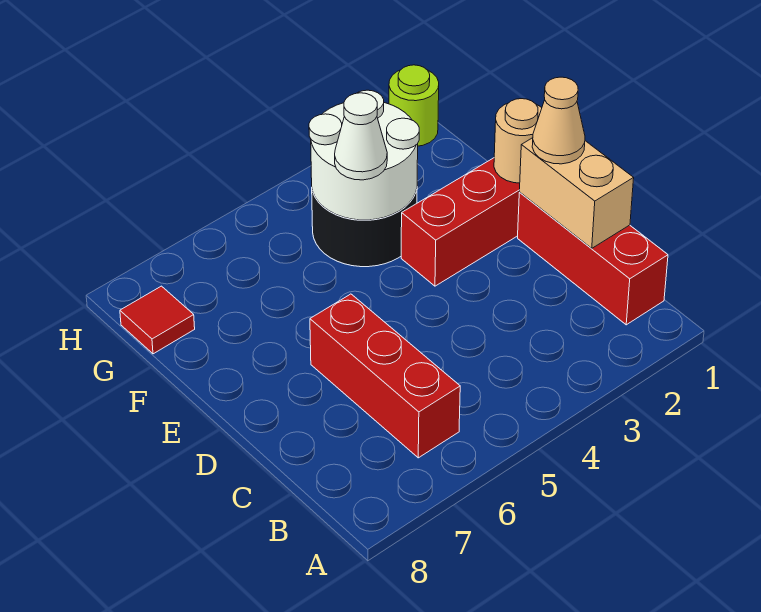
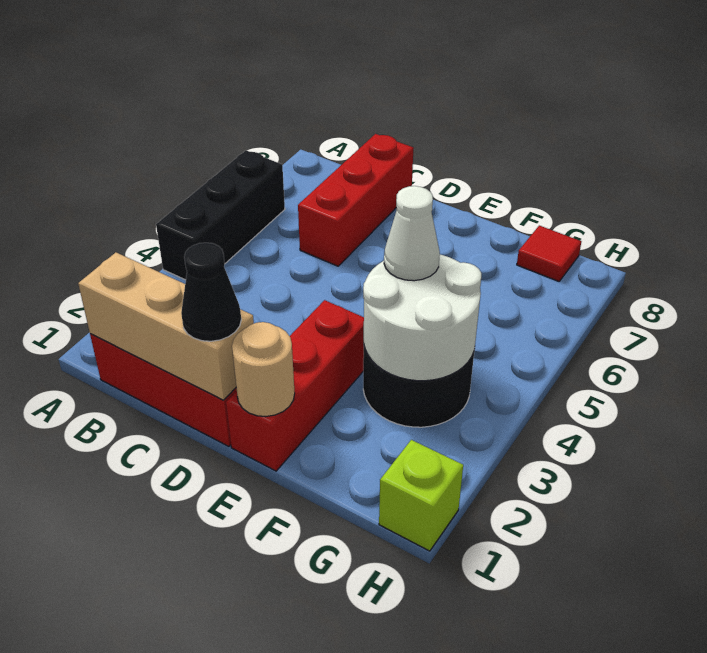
none -> black brick A4:A6 level 1
red brick B6:D6 level 1 -> red brick C6:C8 level 1
tan brick C1:D1 level 2 -> tan brick B1:D1 level 2
tan cone D1 level 3 -> black cone D1 level 3
lime round brick H1 level 1 -> lime brick H1 level 1

